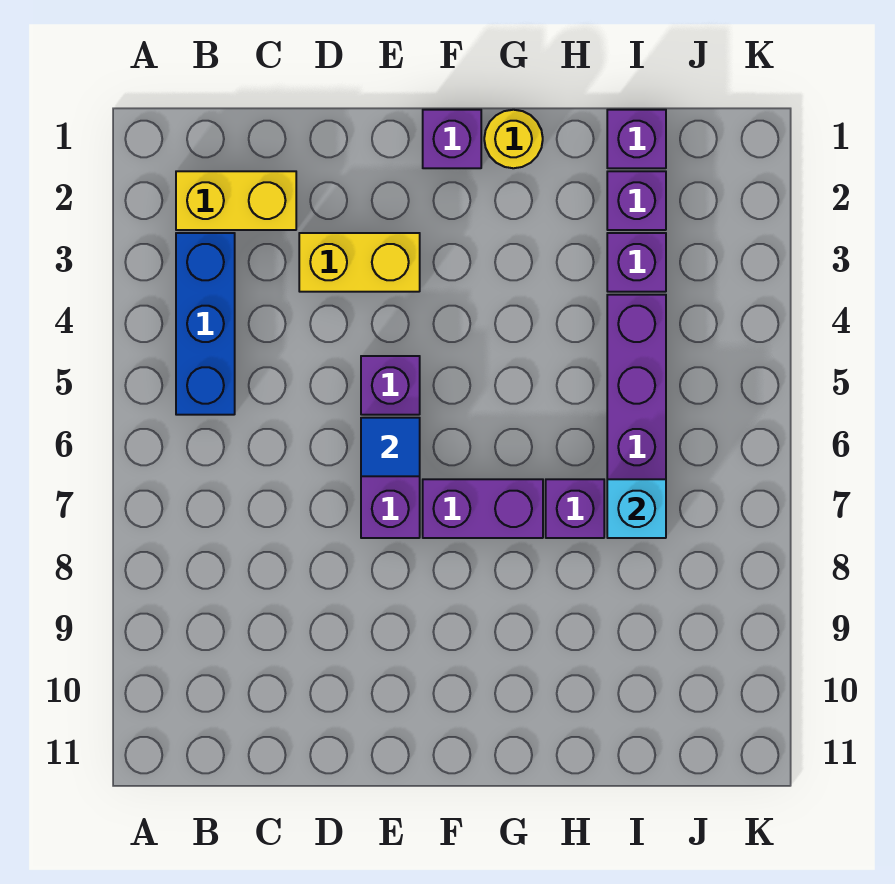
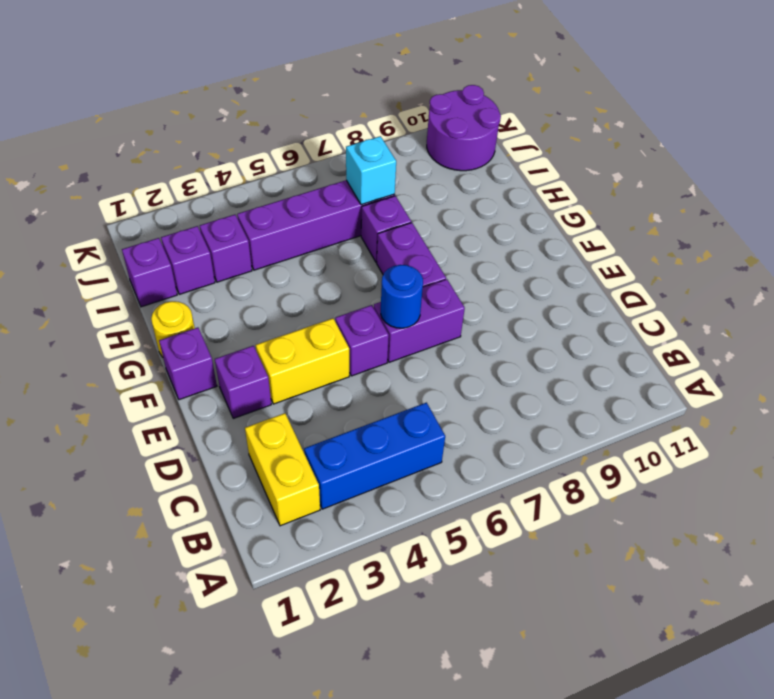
yellow brick D3:E3 level 1 -> yellow brick E3:E4 level 1
none -> purple brick E2 level 1
blue tile E6 level 2 -> blue round brick E6 level 2
none -> purple round brick J10:K11 level 1

